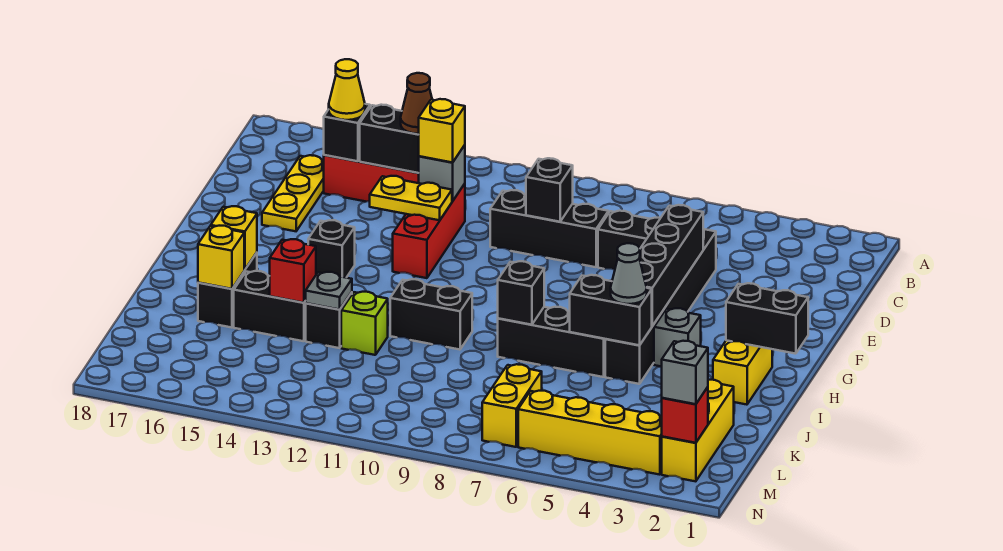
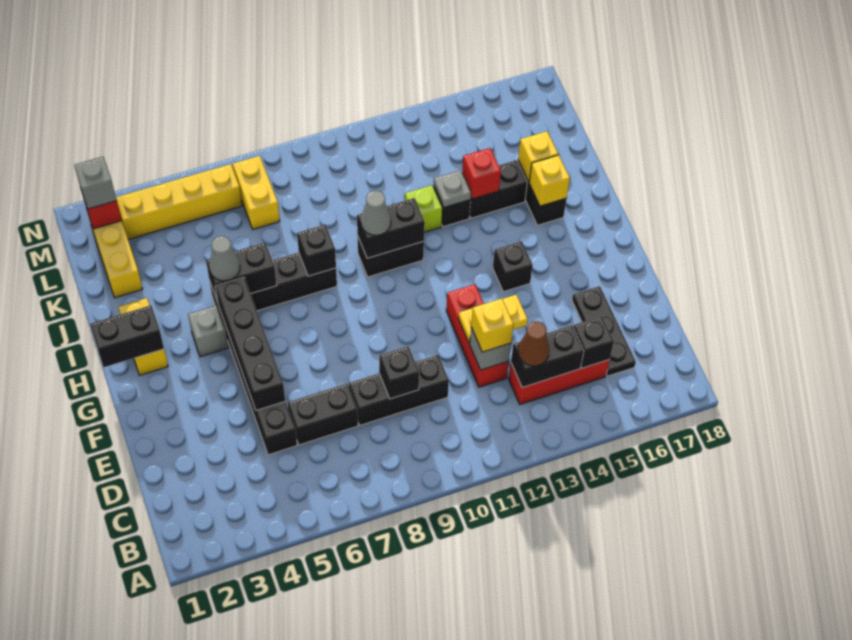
yellow cone C15 level 3 -> none
yellow plate C16:E16 level 1 -> black plate C16:E16 level 1
none -> black brick I10:I11 level 2
none -> grey cone I10 level 3

